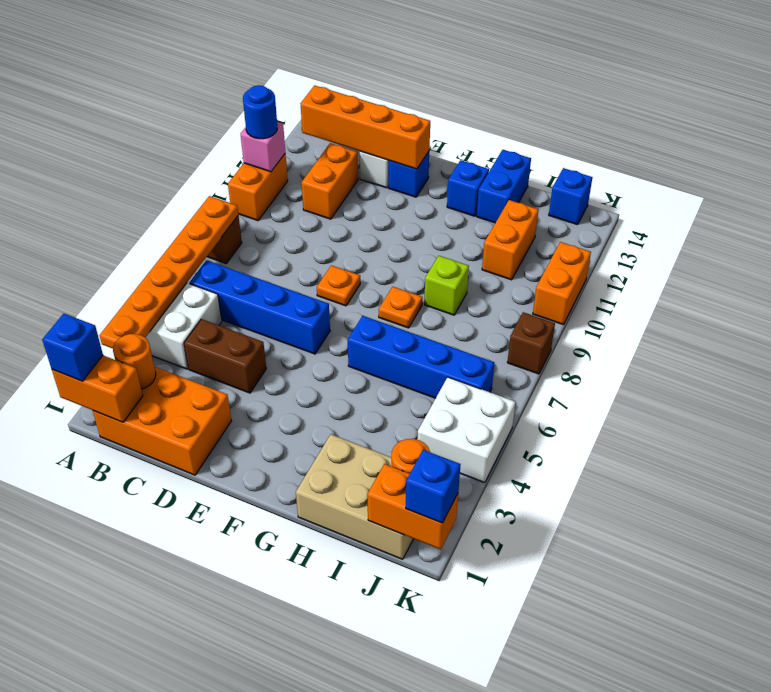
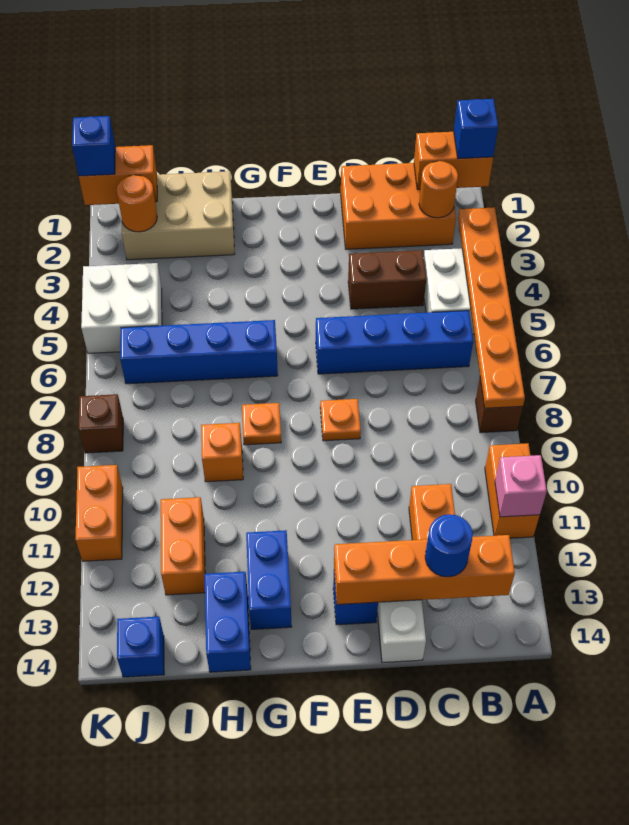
blue round brick A11 level 3 -> blue round brick C13 level 3
blue brick G13 level 1 -> blue brick G12:G13 level 1
lime brick H9 level 1 -> orange brick H9 level 1

